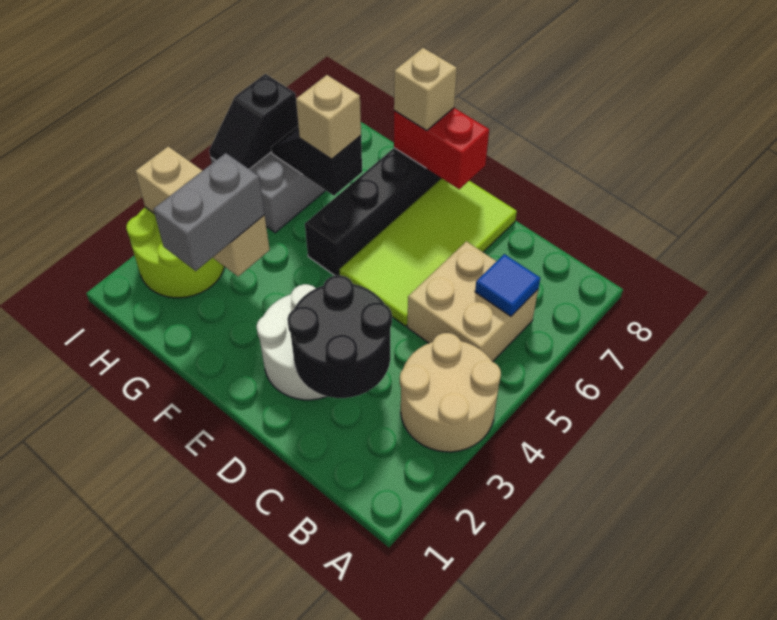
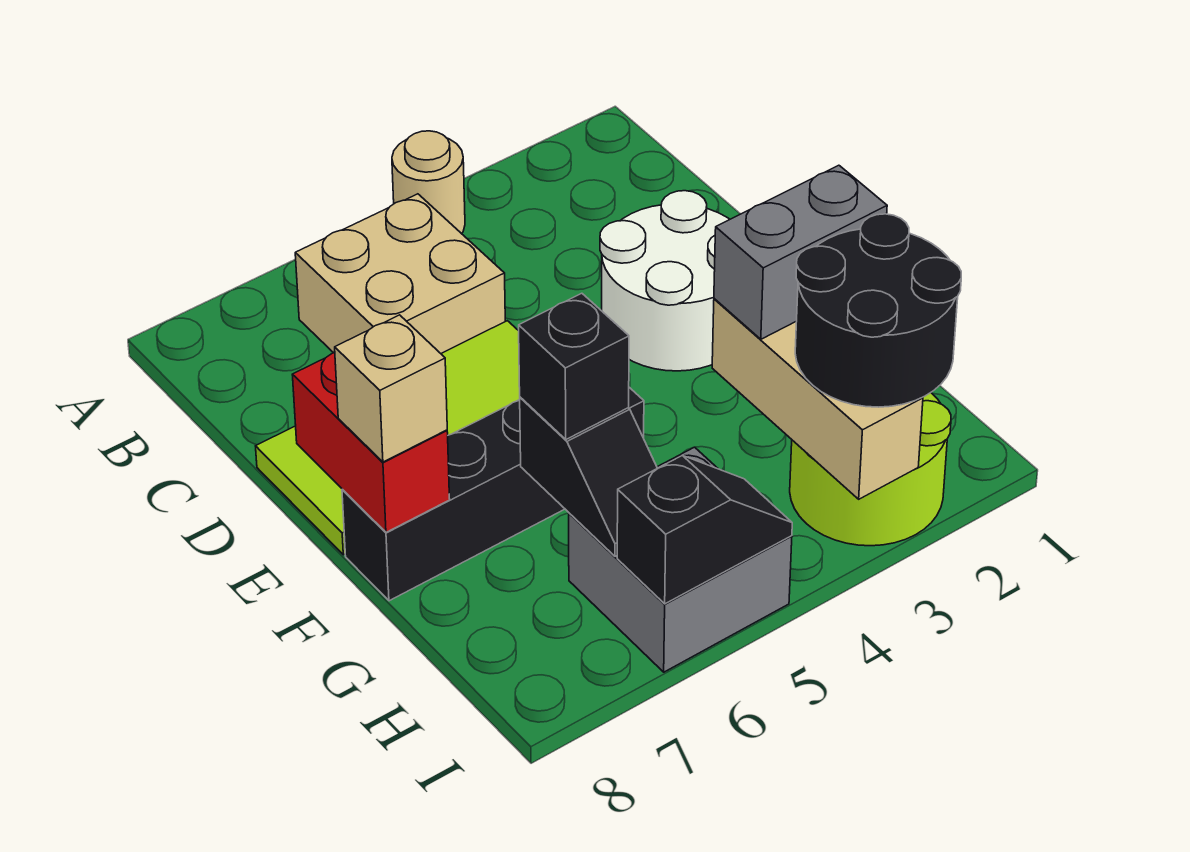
tan round brick A3:B4 level 1 -> tan round brick A4 level 1
blue tile B6 level 2 -> none
black round brick C2:D3 level 2 -> black round brick H2:I3 level 3
tan brick G6 level 3 -> black brick G6 level 3

